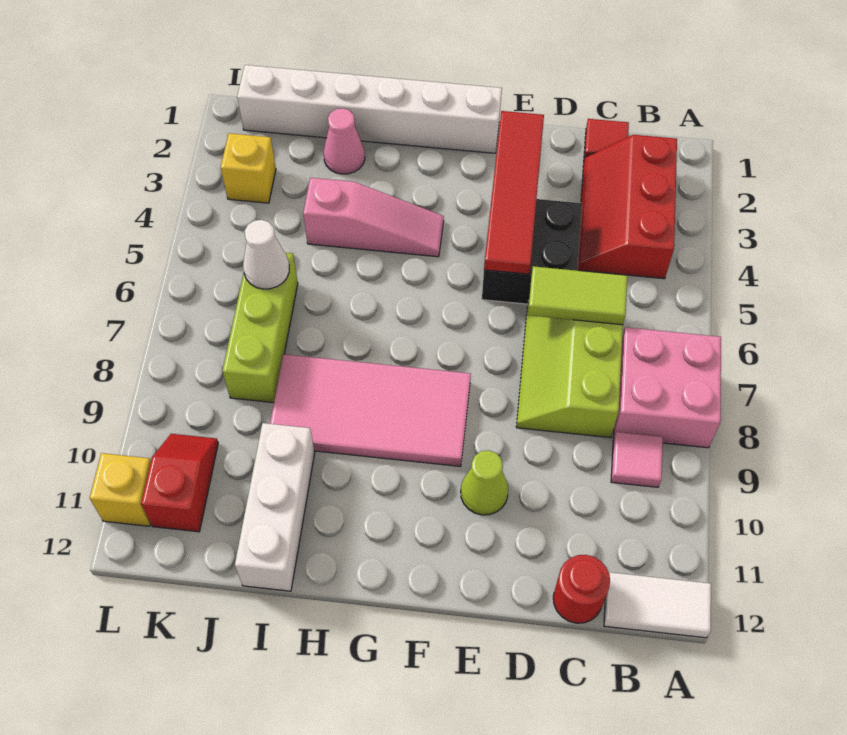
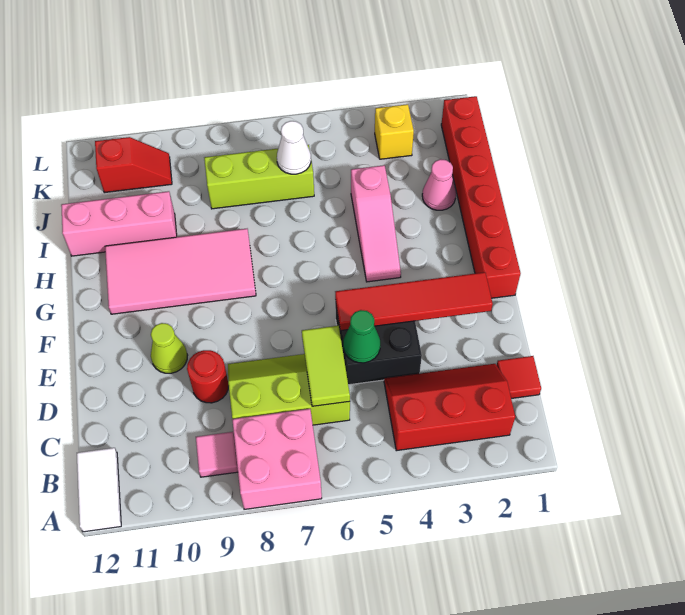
red round brick C12 level 1 -> red round brick D9 level 1
none -> green cone D5 level 2
white brick F1:K1 level 1 -> red brick F1:K1 level 1
pink tile F8:I9 level 1 -> pink tile G8:H11 level 1
white brick I10:I12 level 1 -> pink brick I10:I12 level 1
yellow brick L11 level 1 -> none

